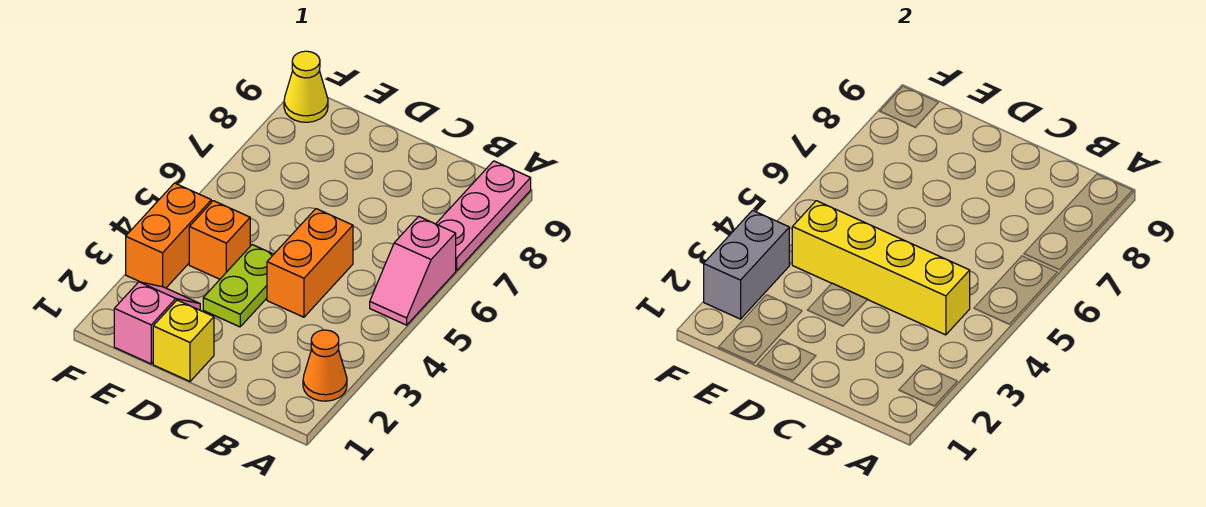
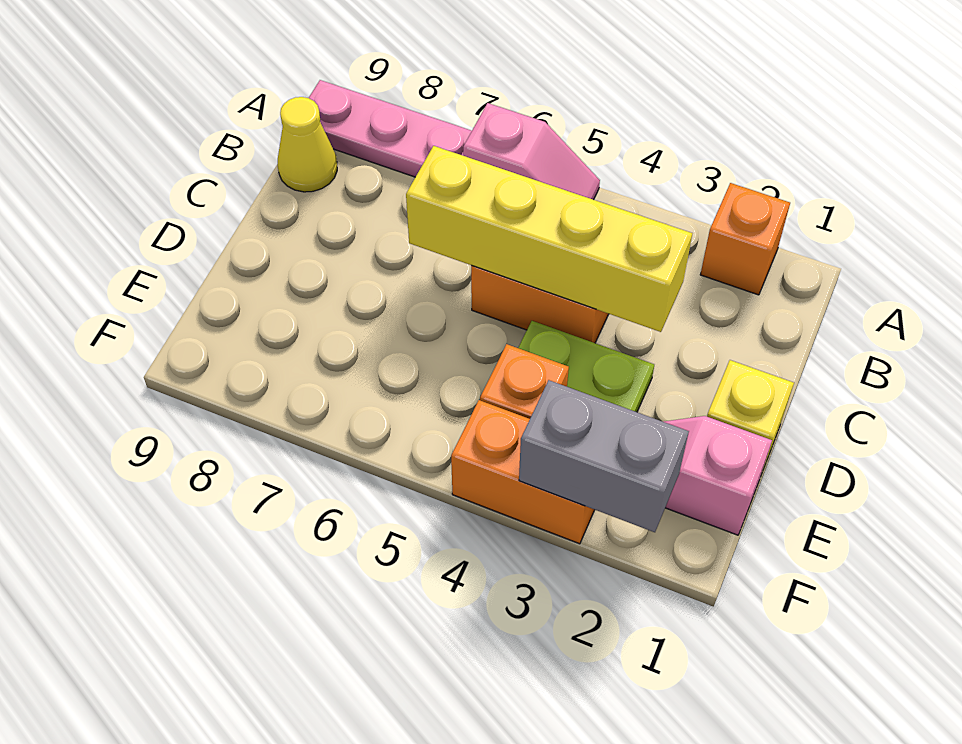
orange cone A2 level 1 -> orange brick A2 level 1
yellow brick B4:E4 level 2 -> yellow brick C3:C6 level 2
yellow cone F9 level 1 -> yellow cone B9 level 1

